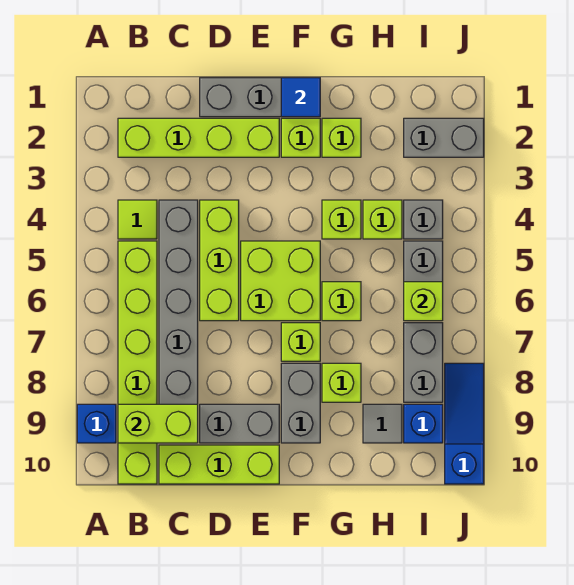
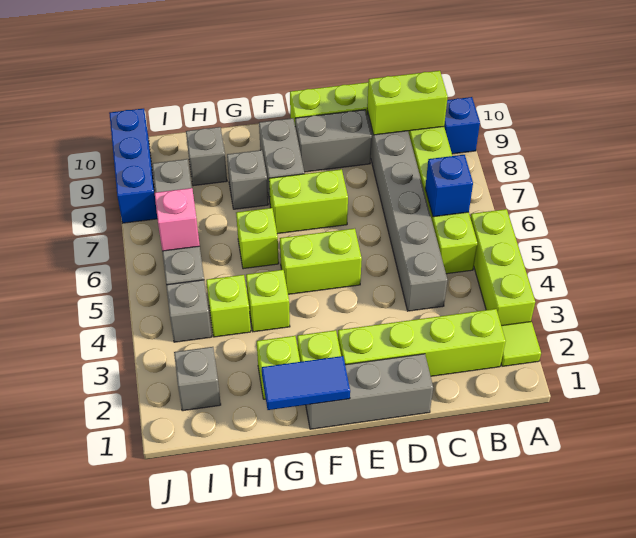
lime tile B4 level 1 -> lime tile A2 level 1
lime brick D4:D6 level 1 -> lime brick A3:A5 level 1
lime brick E5:F6 level 1 -> lime brick E5:F5 level 1
blue tile F1 level 2 -> blue tile F1:G1 level 2
lime brick F7 level 1 -> lime brick E7:F7 level 1
lime brick G8 level 1 -> grey brick G8 level 1
grey tile H9 level 1 -> grey brick H9 level 1
grey brick I2:J2 level 1 -> grey brick I2 level 1
lime brick I6 level 2 -> pink brick I6 level 2
blue brick I9 level 1 -> blue brick B6 level 2
blue slope J8:J10 level 1 top 10 -> blue brick J8:J10 level 1

